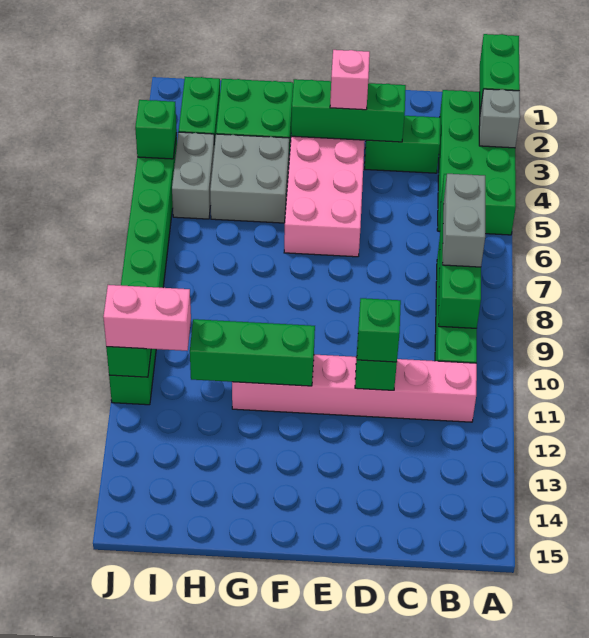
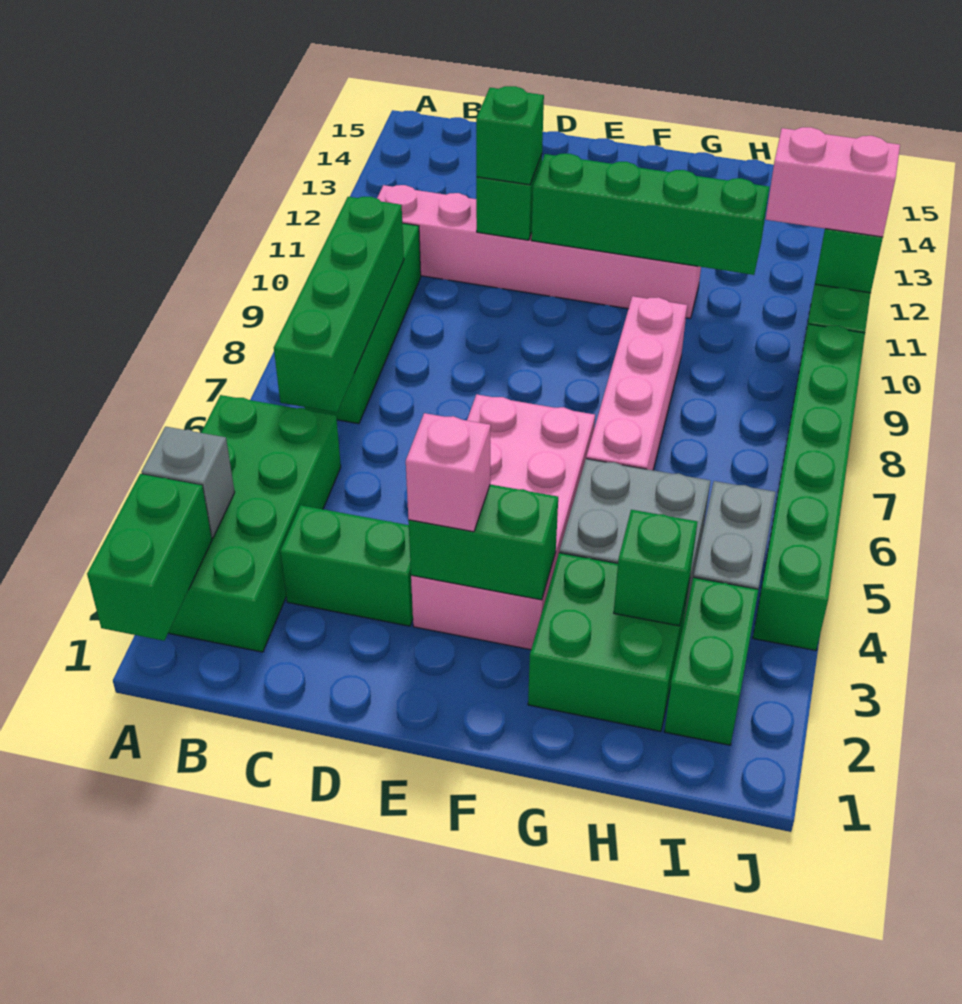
grey brick B7:B8 level 3 -> none
green brick D3:F3 level 2 -> green brick E3:F3 level 2
green brick F11:H11 level 2 -> green brick E11:H11 level 2
none -> pink brick G6:G9 level 1
green brick J4 level 2 -> green brick H3 level 2

